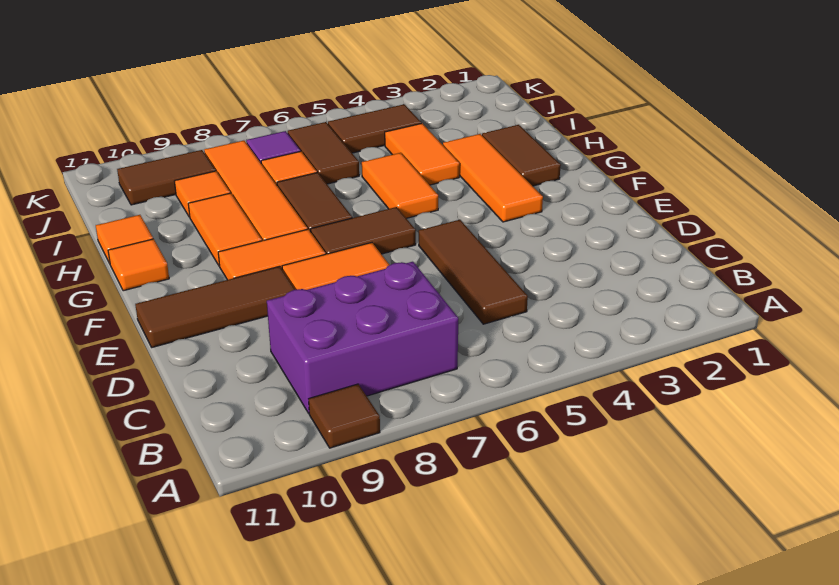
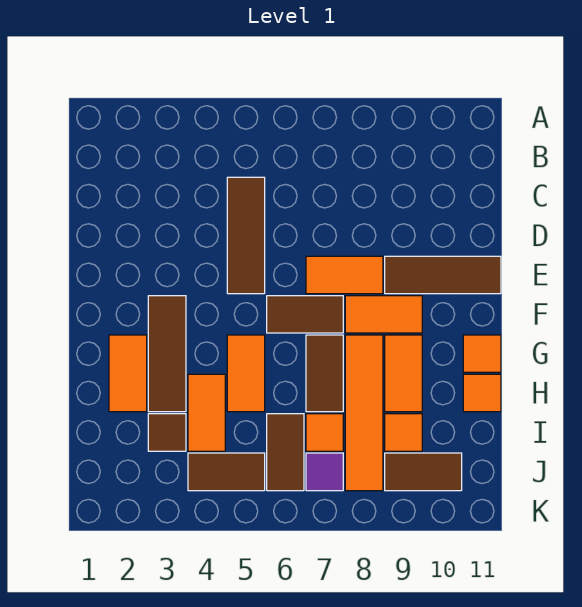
brown tile A9 level 1 -> brown tile I3 level 1
purple brick B7:C9 level 1 -> none
orange tile F3:H3 level 1 -> brown tile F3:H3 level 1
brown tile G2:H2 level 1 -> orange tile G2:H2 level 1

